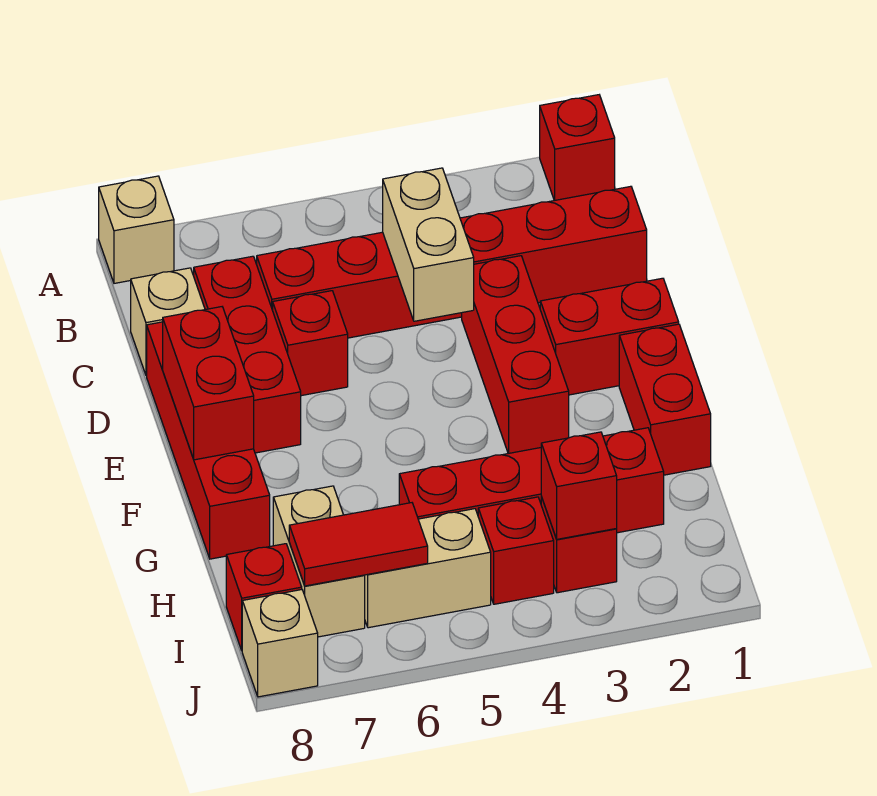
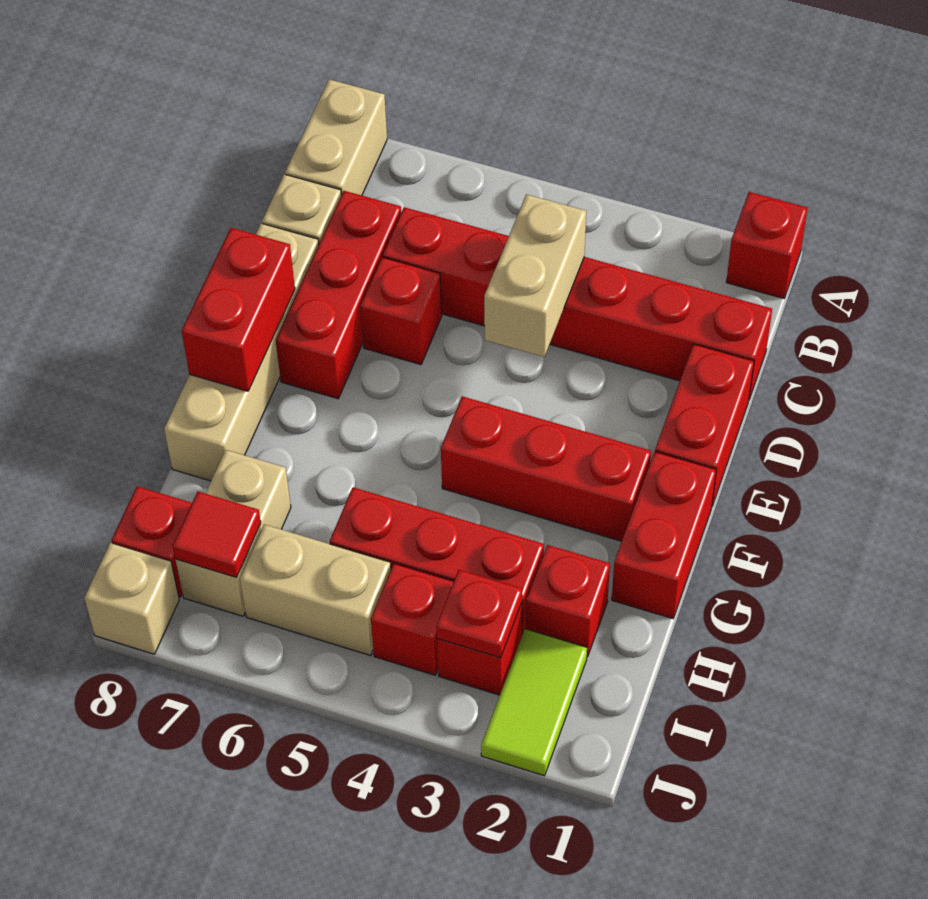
tan brick A8 level 1 -> tan brick A8:B8 level 1
red brick D3:F3 level 1 -> red brick F2:F4 level 1
red brick D8:G8 level 1 -> tan brick D8:G8 level 1
red brick E1:E2 level 1 -> red brick D1:E1 level 1
none -> lime tile I2:J2 level 1
red brick I3 level 2 -> red plate I3 level 2
red tile I6:I7 level 2 -> red tile I7 level 2

